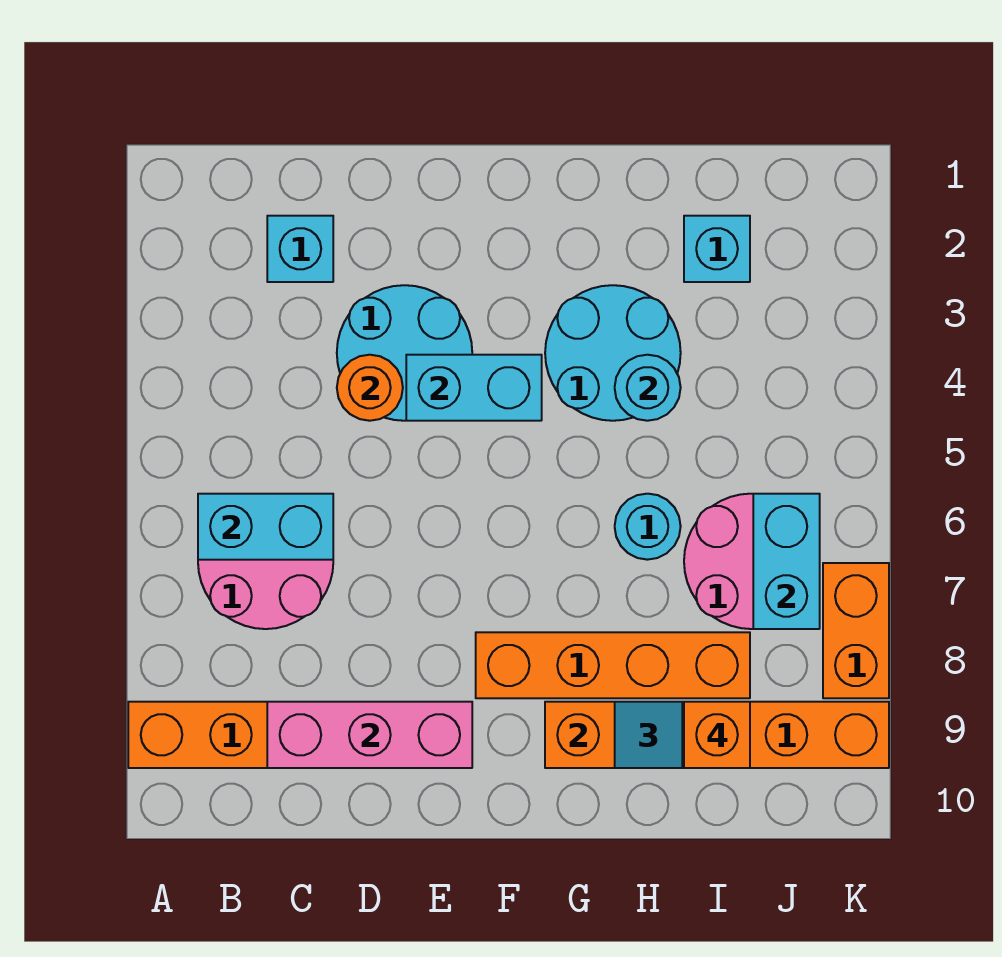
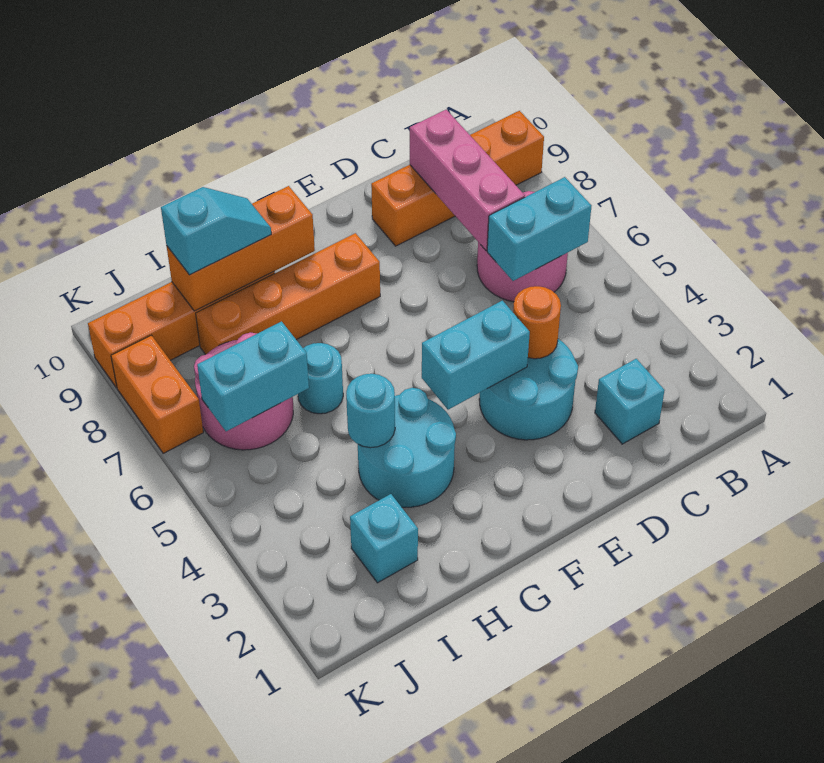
pink brick C9:E9 level 2 -> pink brick C7:C9 level 2
orange brick I9 level 4 -> none
cyan brick J6:J7 level 2 -> cyan brick I6:J6 level 2

